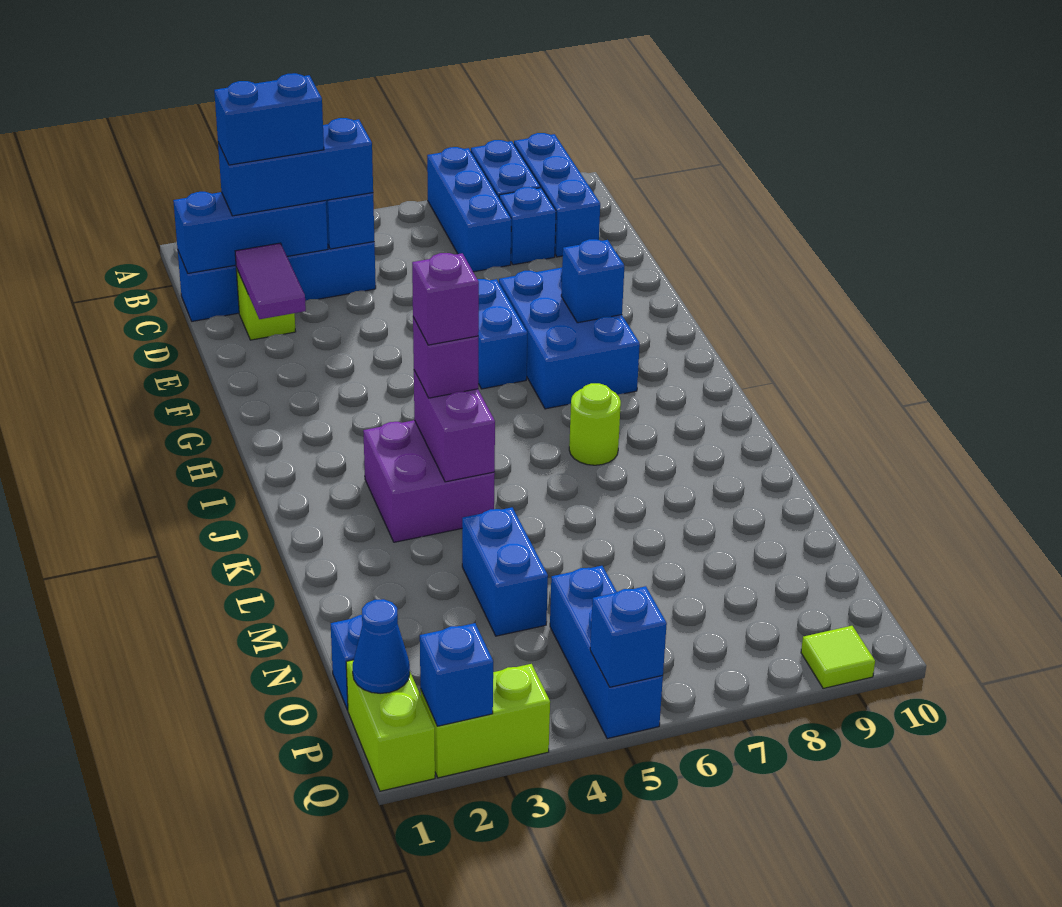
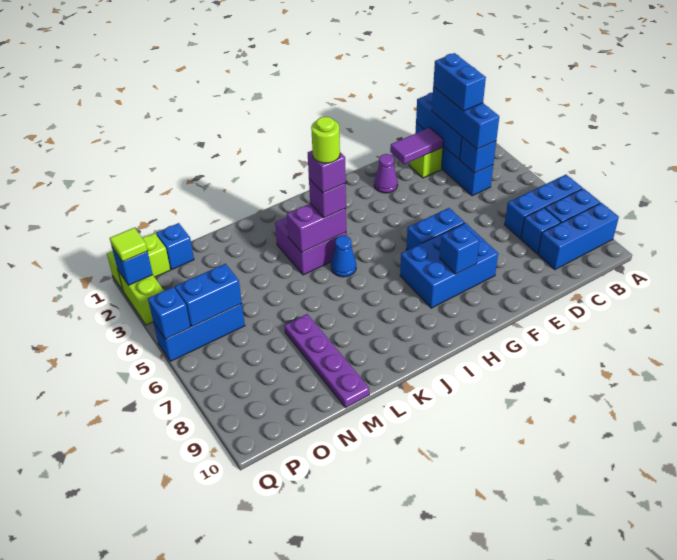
none -> purple cone F2 level 1
lime round brick J7 level 1 -> lime round brick J4 level 5
blue brick M4:N4 level 1 -> blue brick O5:P5 level 2
none -> purple plate M7:M10 level 1
blue cone P1 level 2 -> blue cone J5 level 1
lime tile Q9 level 1 -> lime tile Q2 level 3

